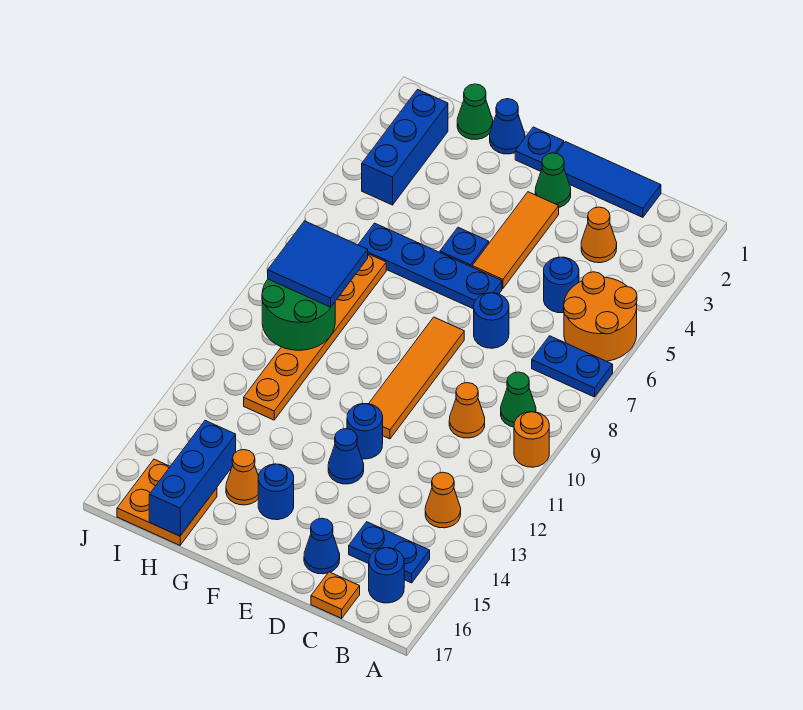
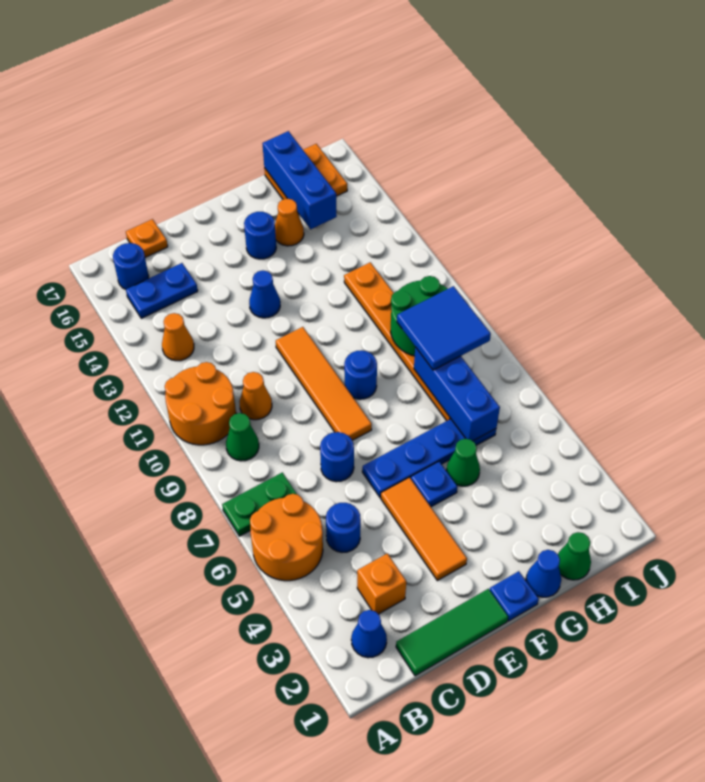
blue plate A7:B7 level 1 -> green plate A7:B7 level 1
orange round brick A10 level 1 -> orange round brick A10:B11 level 1
blue tile C1:E1 level 1 -> green tile C1:E1 level 1
orange cone C3 level 1 -> orange brick C3 level 1
blue cone D16 level 1 -> blue cone B2 level 1
green cone E2 level 1 -> green cone G5 level 1
blue round brick E12 level 1 -> blue round brick F9 level 1
blue brick I2:I4 level 1 -> blue brick H6:H8 level 2

